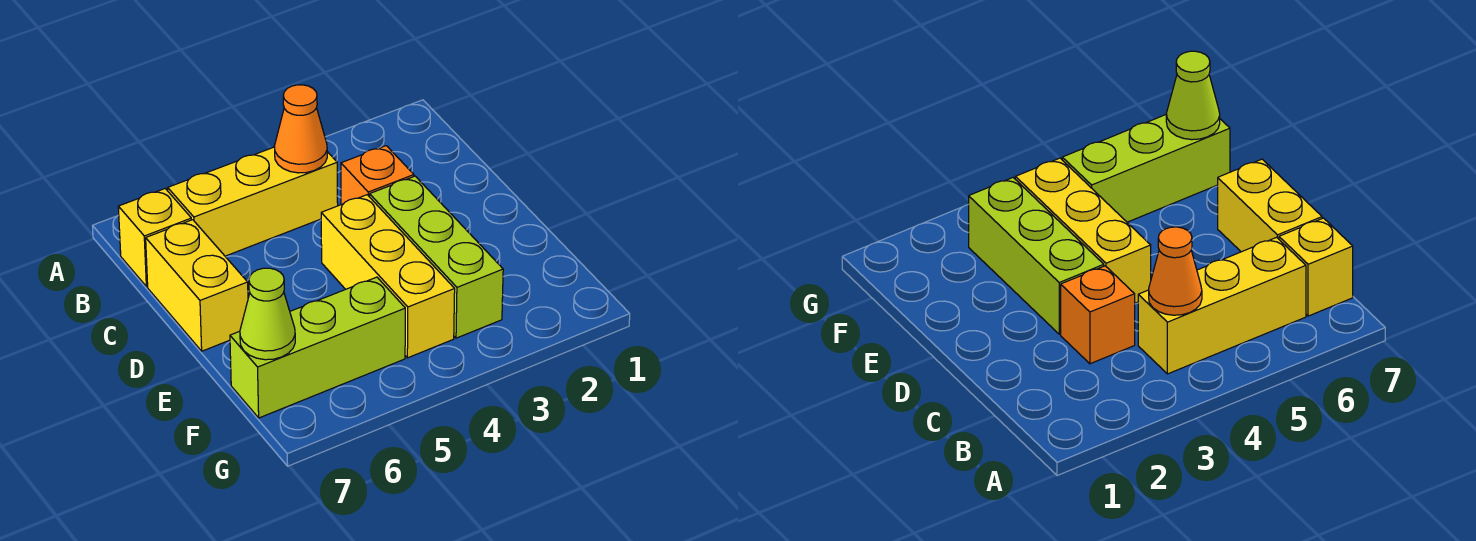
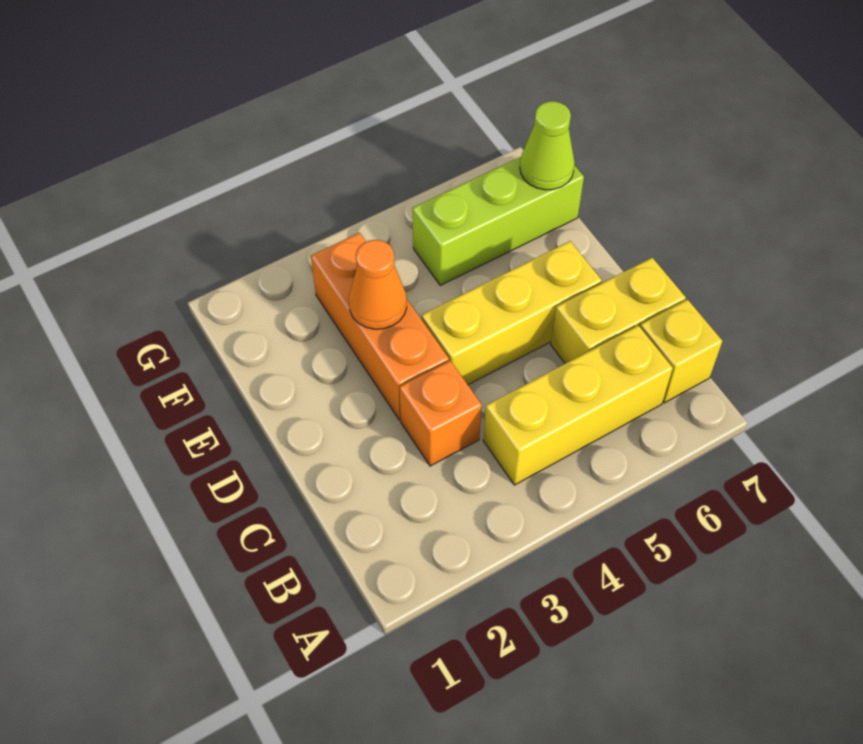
orange cone B4 level 2 -> orange cone E3 level 2
yellow brick C7:D7 level 1 -> yellow brick C6:C7 level 1
lime brick D3:F3 level 1 -> orange brick D3:F3 level 1
yellow brick D4:F4 level 1 -> yellow brick D4:D6 level 1

